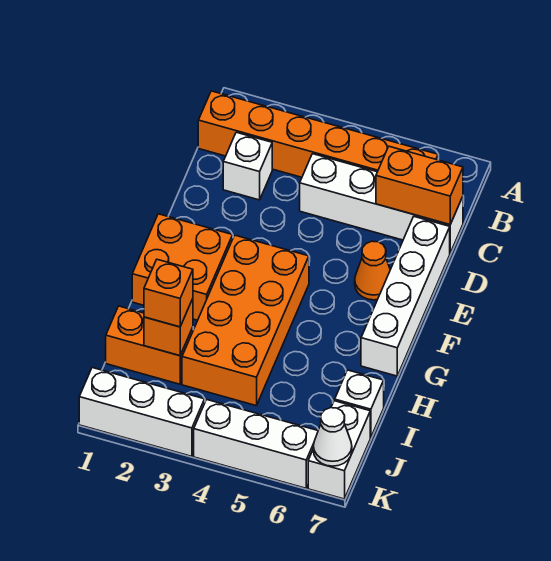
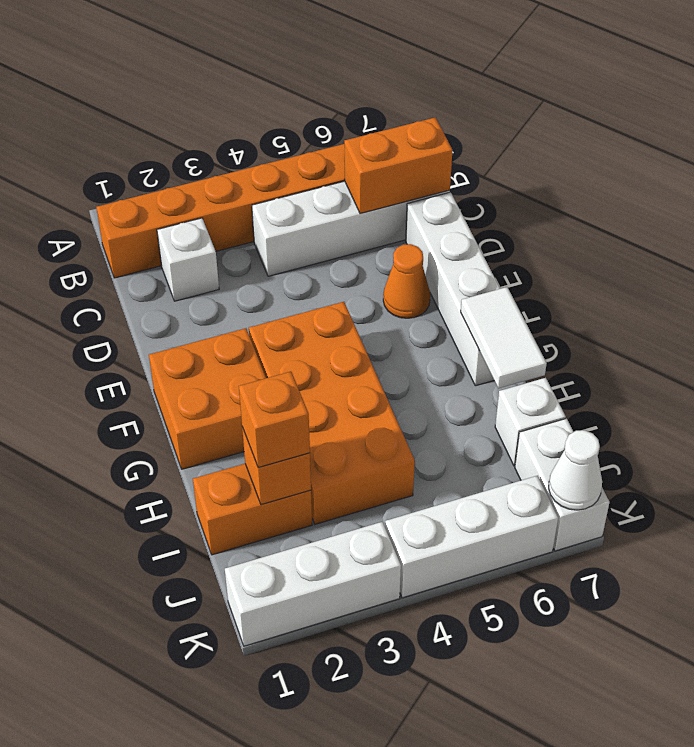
none -> white tile G7:H7 level 2

